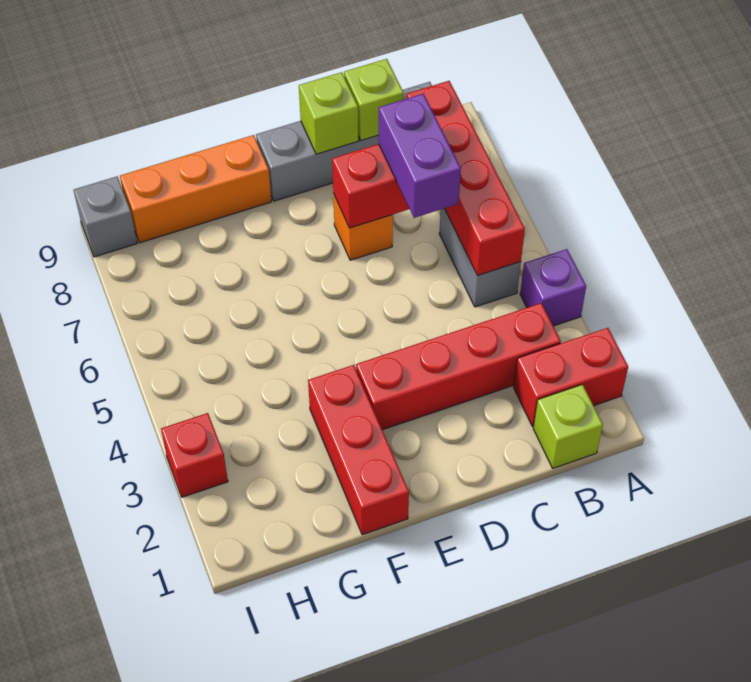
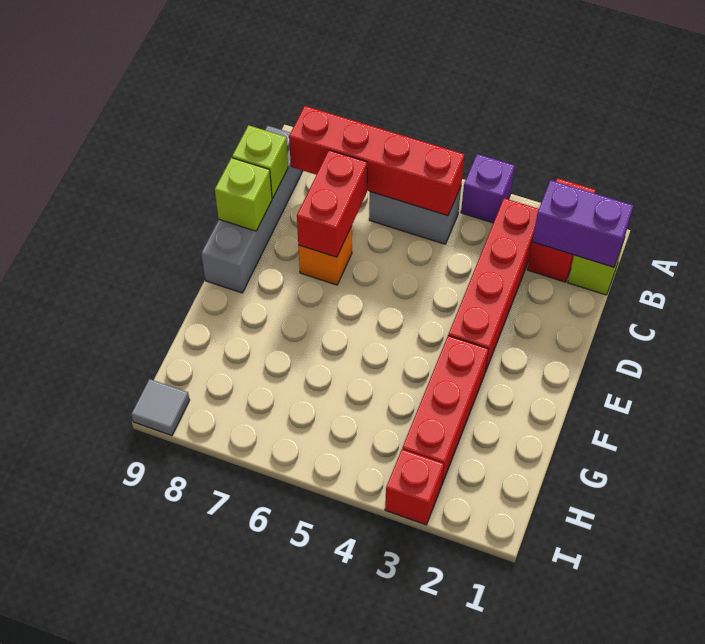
purple brick C6:C7 level 3 -> purple brick B1:B2 level 2
red brick F1:F3 level 1 -> red brick F3:H3 level 1
orange brick F9:H9 level 1 -> none
grey brick I9 level 1 -> grey tile I9 level 1

